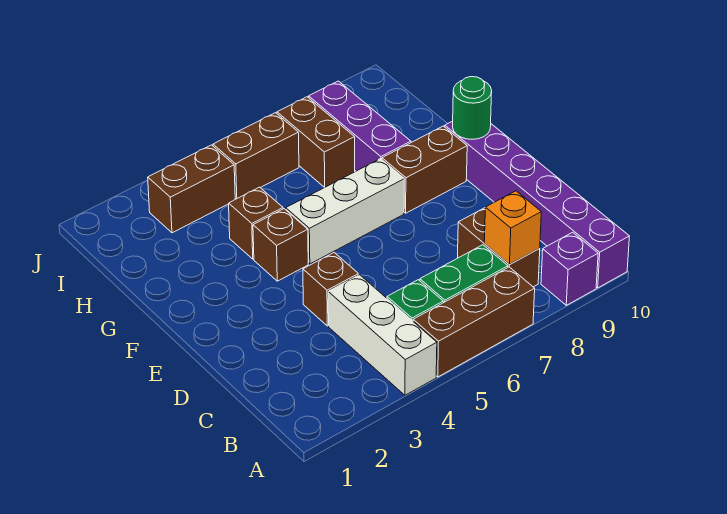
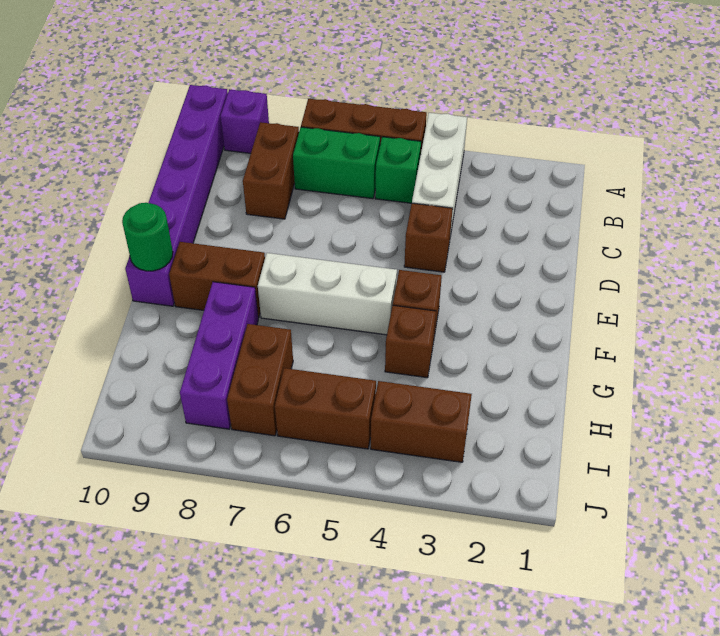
orange brick B8 level 2 -> none

